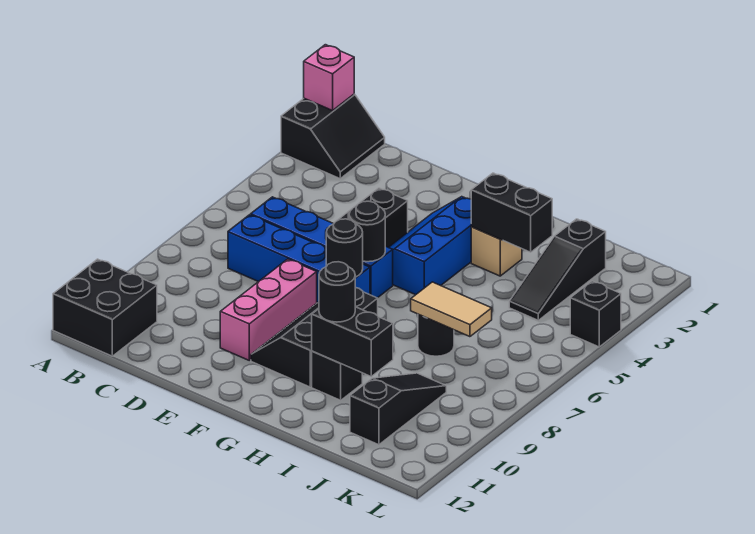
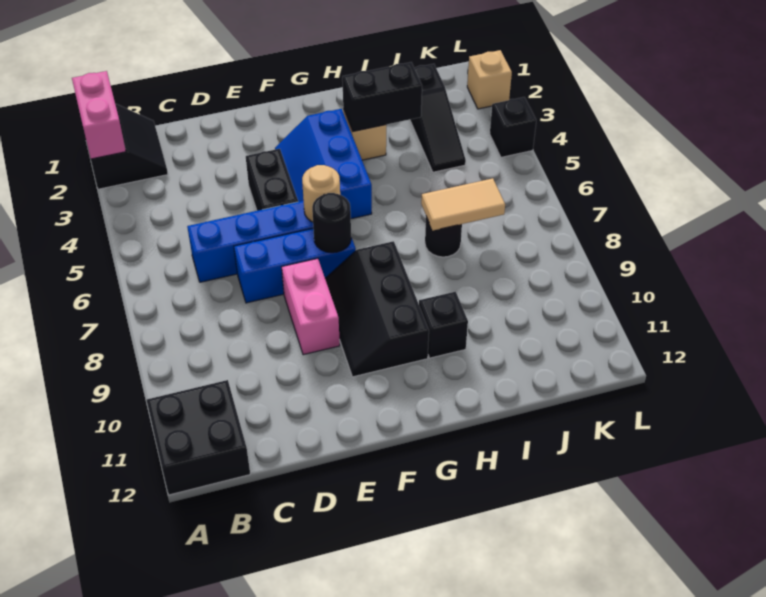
pink brick A1 level 2 -> pink brick A1:A2 level 2
blue brick C7:F7 level 1 -> blue brick D7:F7 level 1
pink brick E8:E10 level 1 -> pink brick E8:E9 level 1
black round brick F6 level 2 -> tan round brick F6 level 2
black brick H10:I10 level 2 -> none
black round brick H10 level 3 -> none
black slope J9:J11 level 1 top 11 -> none
none -> tan brick L2 level 1

